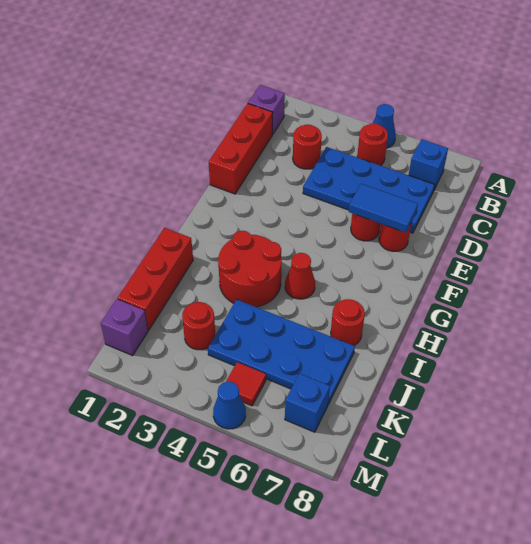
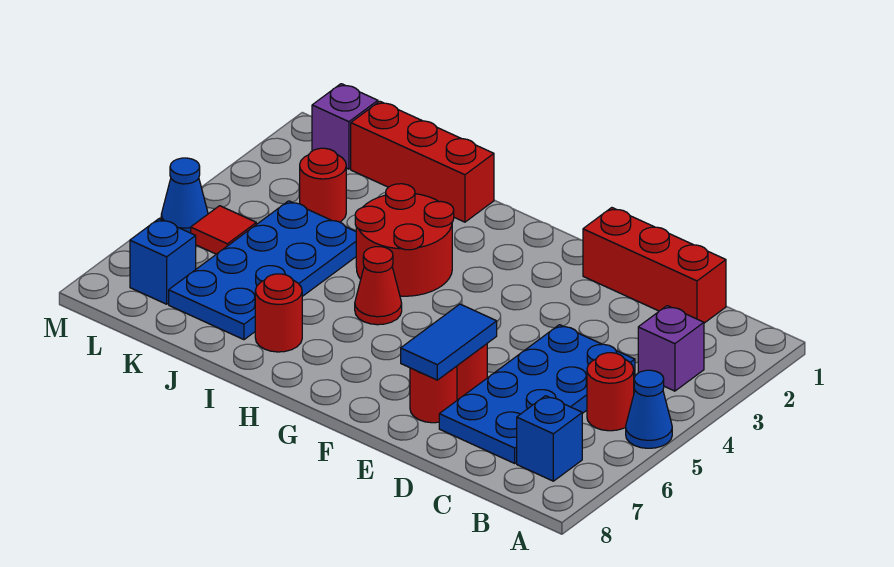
purple brick B1 level 1 -> purple brick B3 level 1
red round brick C3 level 1 -> none

